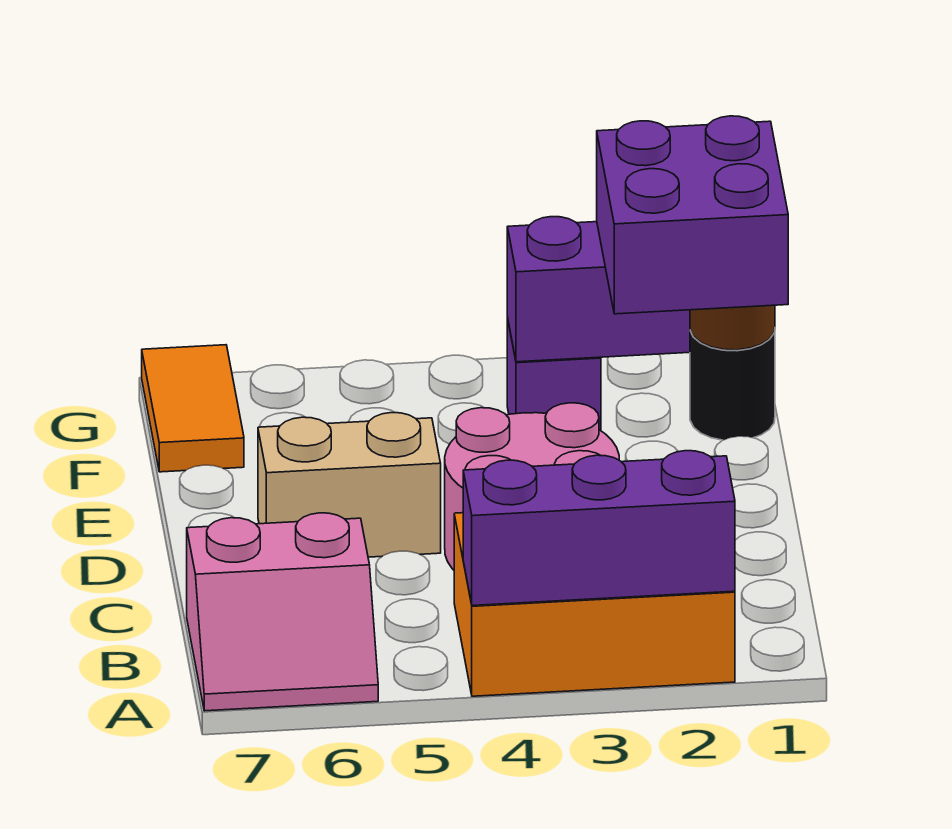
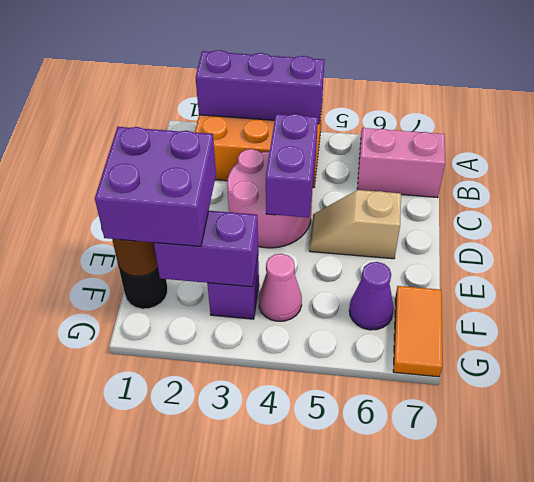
none -> purple brick C4:D4 level 2
tan brick D5:D6 level 1 -> tan slope D5:D6 level 1 top 6
none -> pink cone F4 level 1
none -> purple cone F6 level 1

